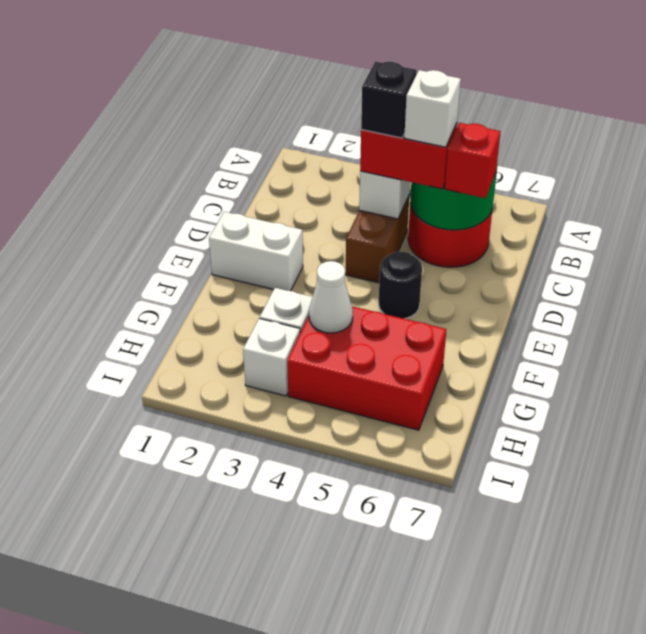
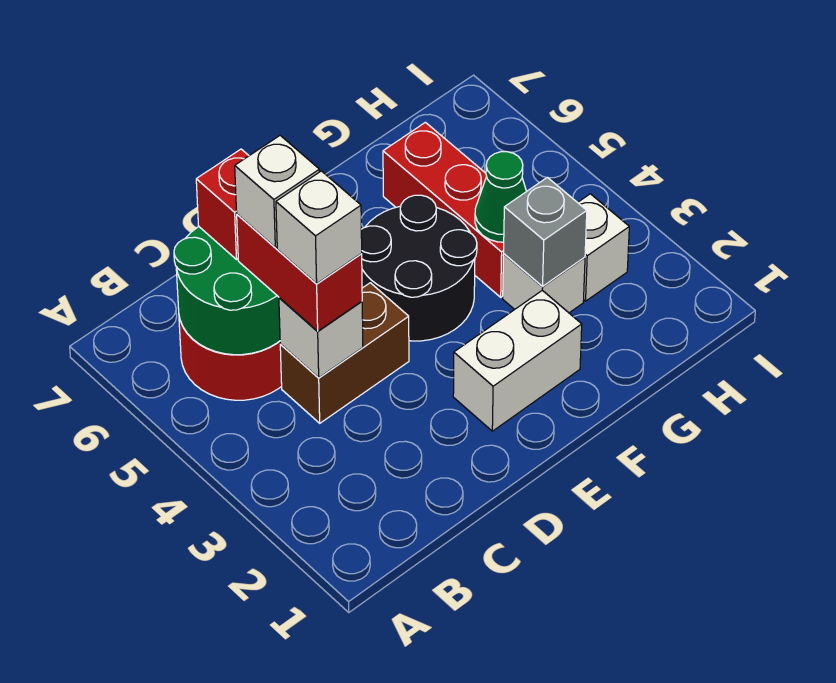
black brick C4 level 4 -> white brick C4 level 4
white brick E1:E2 level 1 -> white brick E2:F2 level 1
black round brick E5 level 1 -> black round brick E4:F5 level 1
none -> grey brick G3 level 2
red brick G4:H6 level 1 -> red brick G4:G6 level 1
white cone G4 level 2 -> green cone G4 level 2

